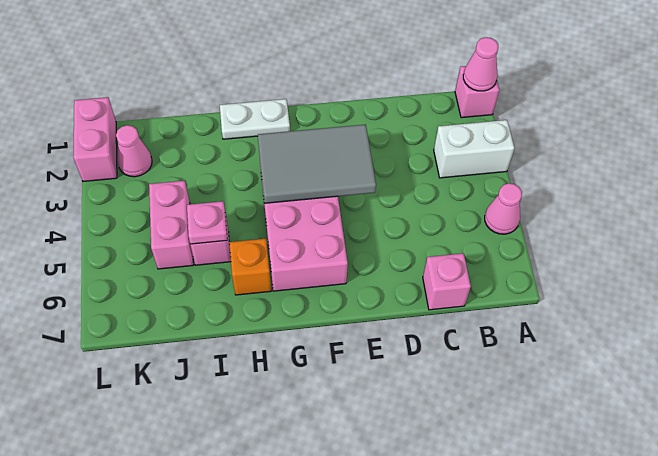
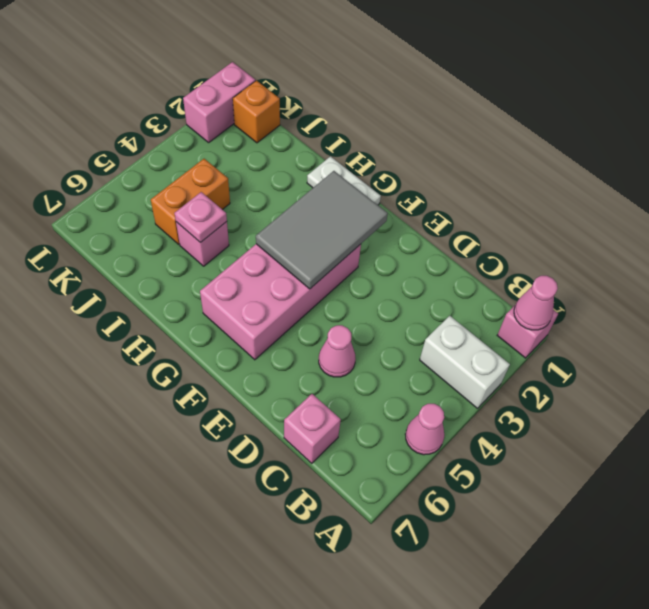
grey tile E3:G4 level 2 -> grey tile F2:G4 level 2
orange brick H6 level 1 -> orange brick K1 level 1
pink brick J4:J5 level 1 -> orange brick J4:J5 level 1
pink cone K2 level 1 -> pink cone D5 level 1

